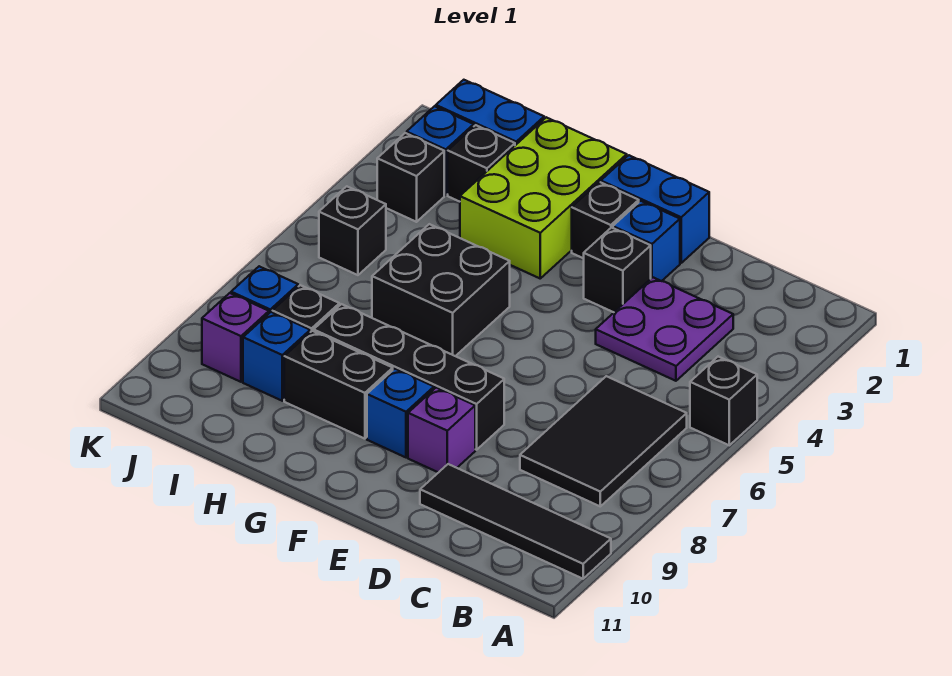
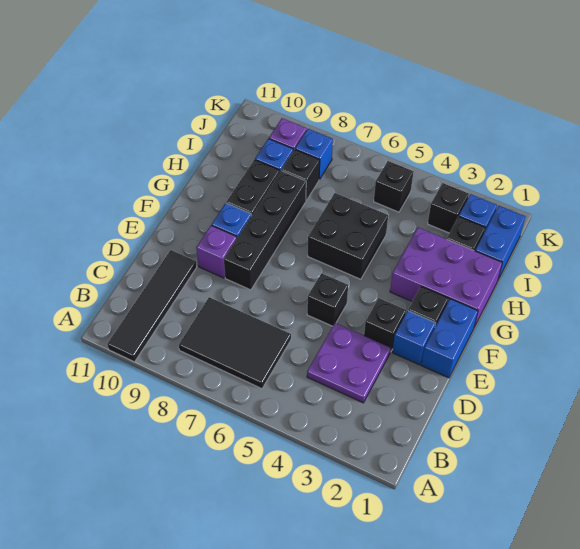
black brick A5 level 1 -> black brick E5 level 1
lime brick G1:H3 level 1 -> purple brick G1:H3 level 1

